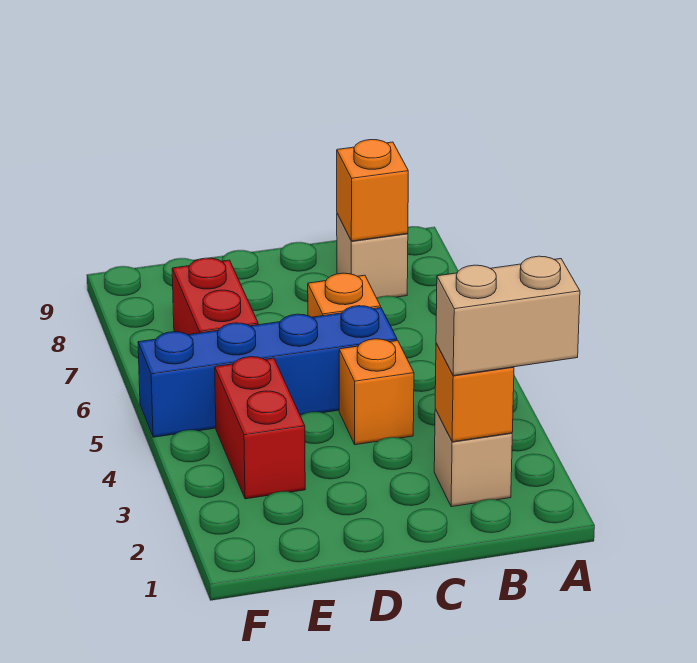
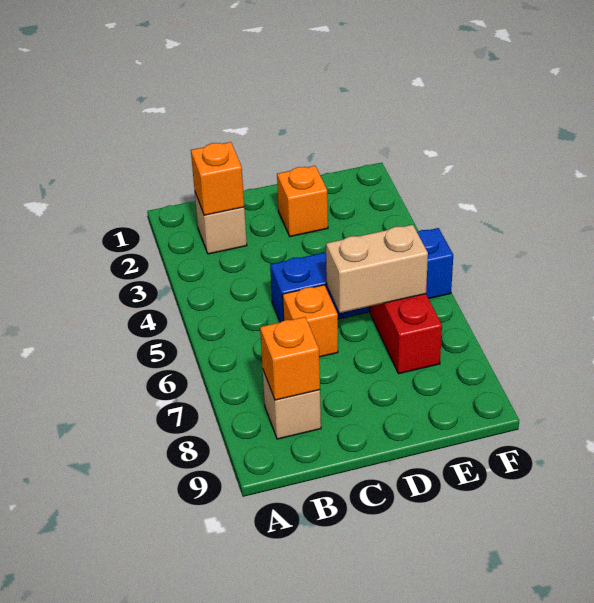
tan brick A2:B2 level 3 -> tan brick D6:E6 level 2
orange brick C4 level 1 -> orange brick D2 level 1
red brick E3:E4 level 1 -> none

